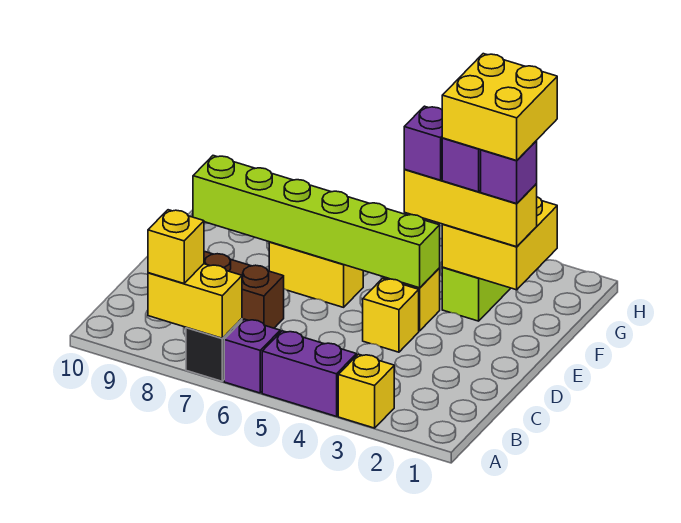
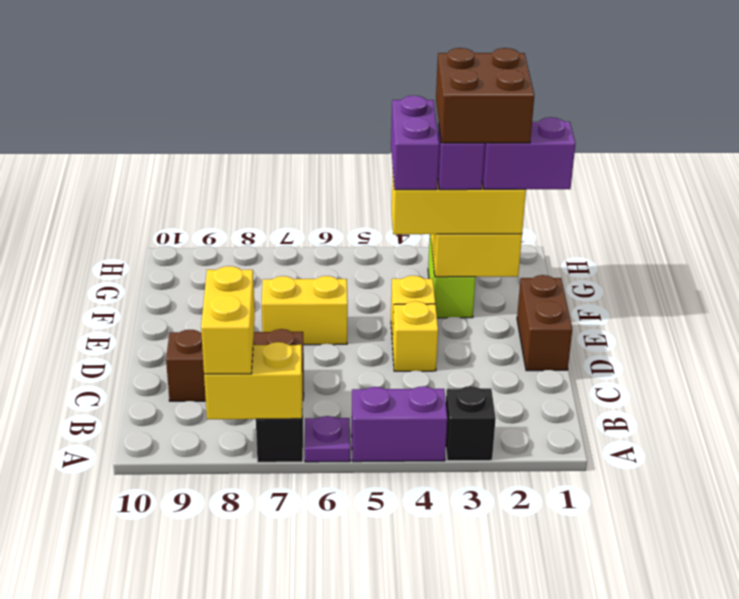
yellow brick A3 level 1 -> black brick A3 level 1
purple brick A6 level 1 -> purple plate A6 level 1
yellow brick A8 level 3 -> yellow brick A8:B8 level 3
none -> brown brick D1:E1 level 1
lime brick E4:E9 level 2 -> none
purple brick F2 level 4 -> purple brick F1:F2 level 4
yellow brick F2:G3 level 5 -> brown brick F2:G3 level 5
purple brick F4 level 4 -> purple brick F4:G4 level 4

